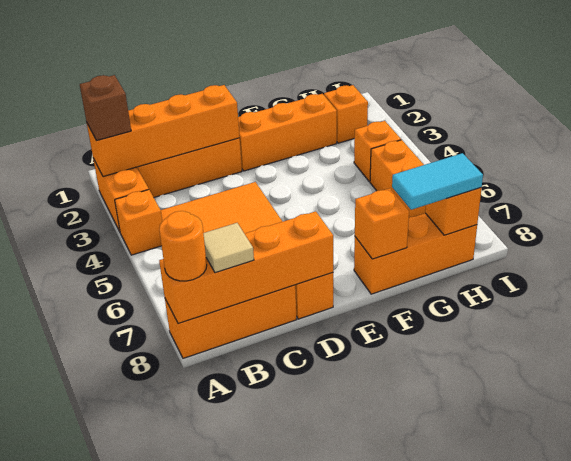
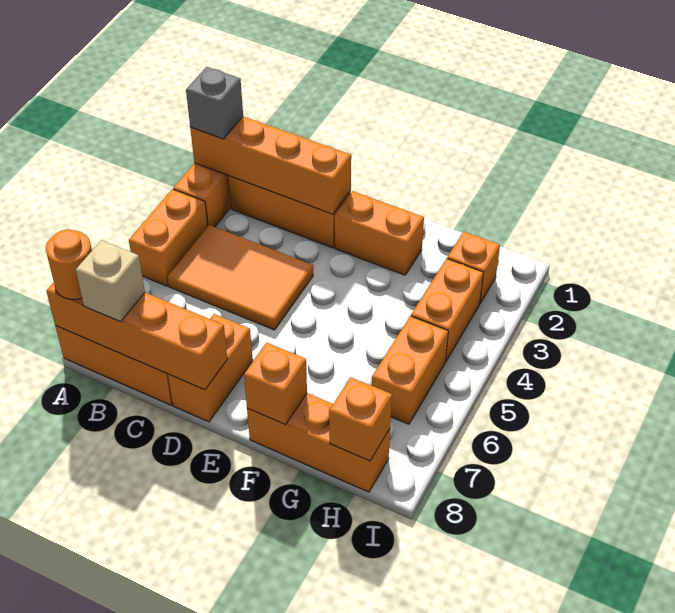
brown brick A2 level 3 -> grey brick A2 level 3
orange brick A4 level 1 -> orange brick A4:A5 level 1
tan tile B8 level 3 -> tan brick B8 level 3
orange brick E2:G2 level 1 -> orange brick E2:F2 level 1
cyan tile G8:H8 level 3 -> none
orange brick H4 level 1 -> orange brick H3:H4 level 1

